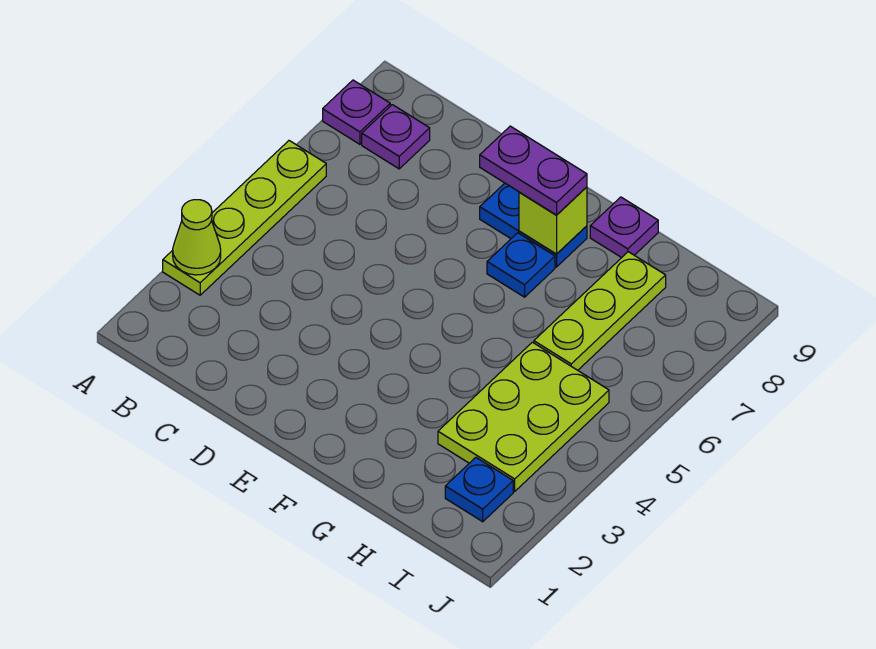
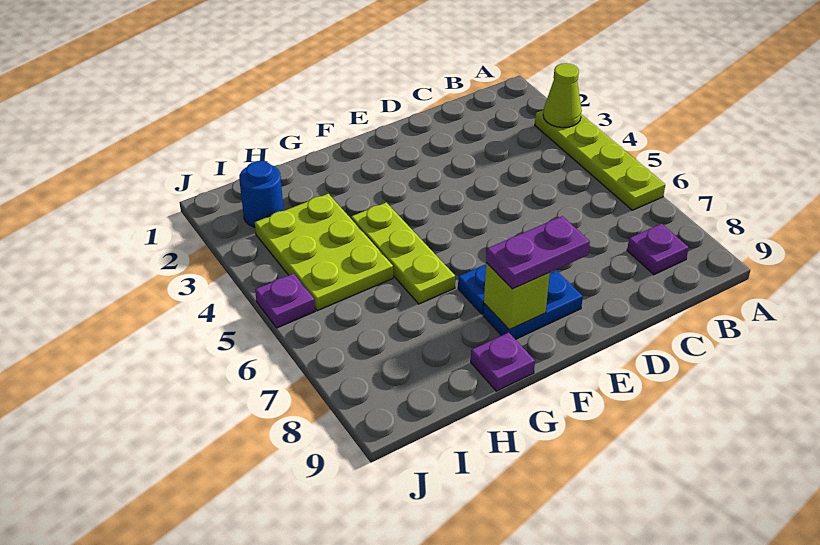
purple plate A8 level 1 -> purple plate J5 level 1
lime plate H6:H8 level 1 -> lime plate G4:G6 level 1
blue plate I2 level 1 -> blue round brick I2 level 1

